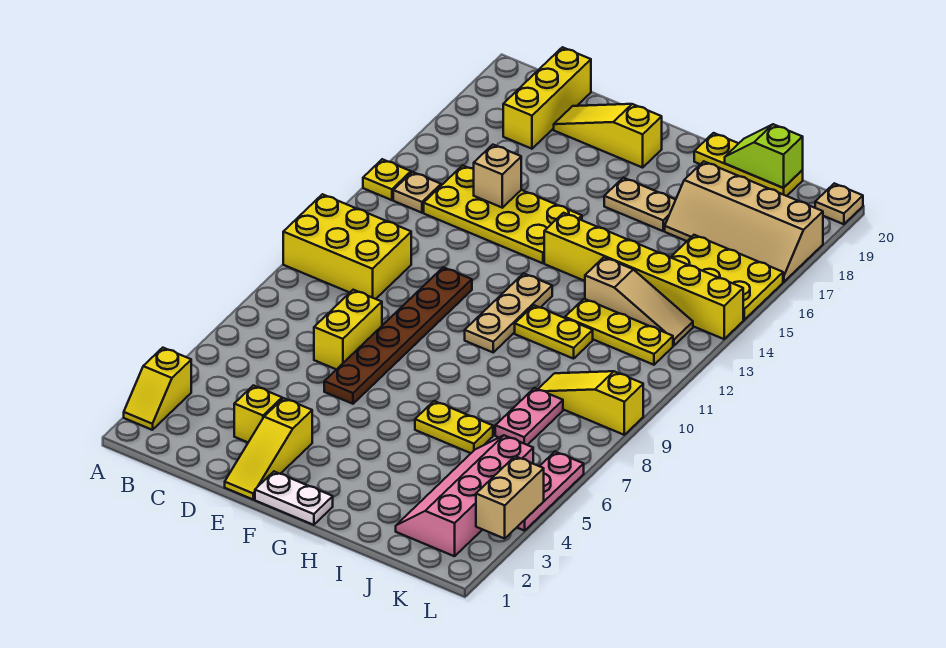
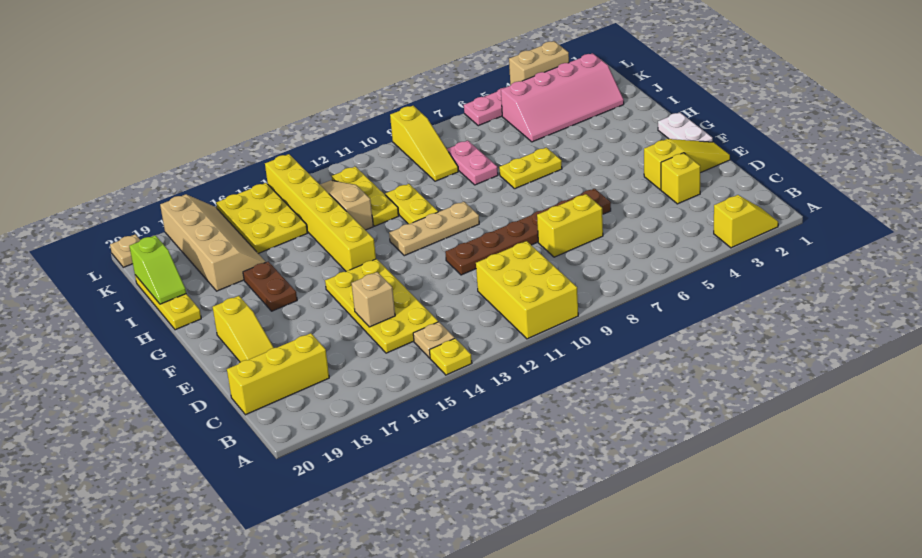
tan plate G17:H17 level 1 -> brown plate G17:H17 level 1
yellow plate H6:I6 level 1 -> yellow plate H6:H7 level 1
pink plate J7:J8 level 1 -> pink plate I8:J8 level 1

